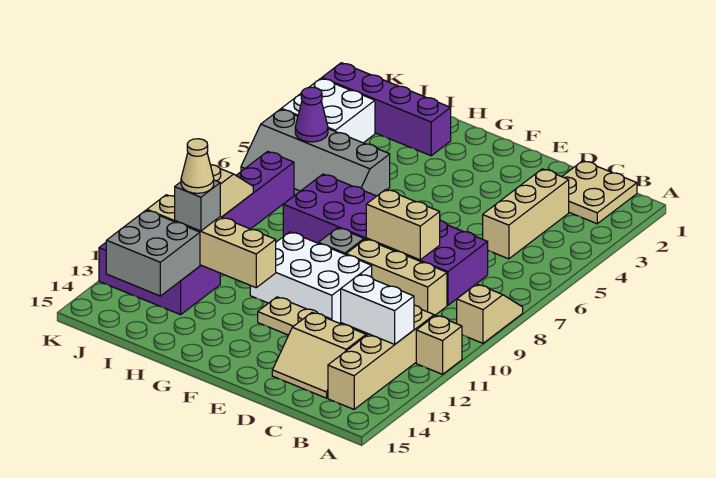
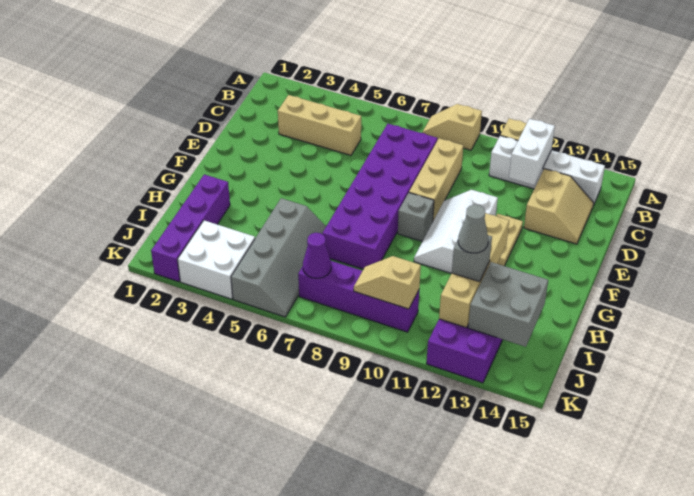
tan plate B1:C2 level 1 -> none
tan brick B11:B14 level 1 -> white brick B11:B14 level 1
tan brick D8:E8 level 2 -> none
white brick E10:G11 level 1 -> white slope E10:G11 level 1 top 11
tan cone I12 level 4 -> grey cone I12 level 4
purple cone J5 level 2 -> purple cone J7 level 2

